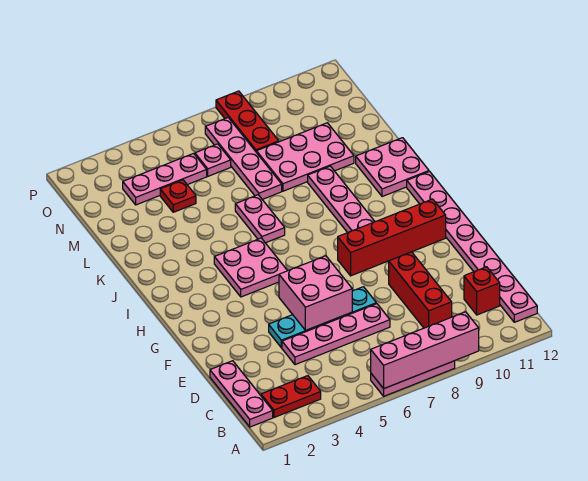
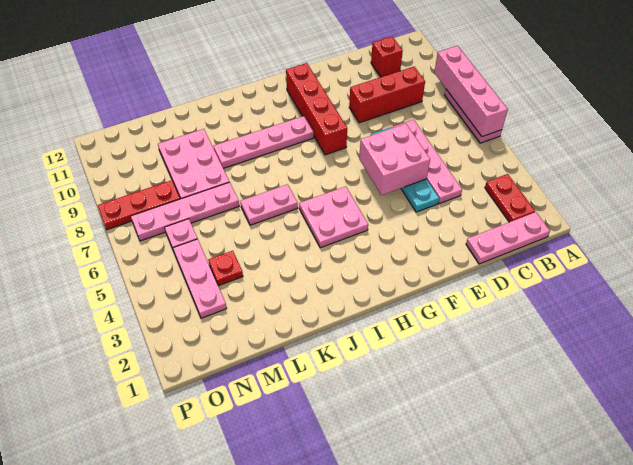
pink plate B12:I12 level 1 -> none
pink plate J11:K12 level 1 -> none

